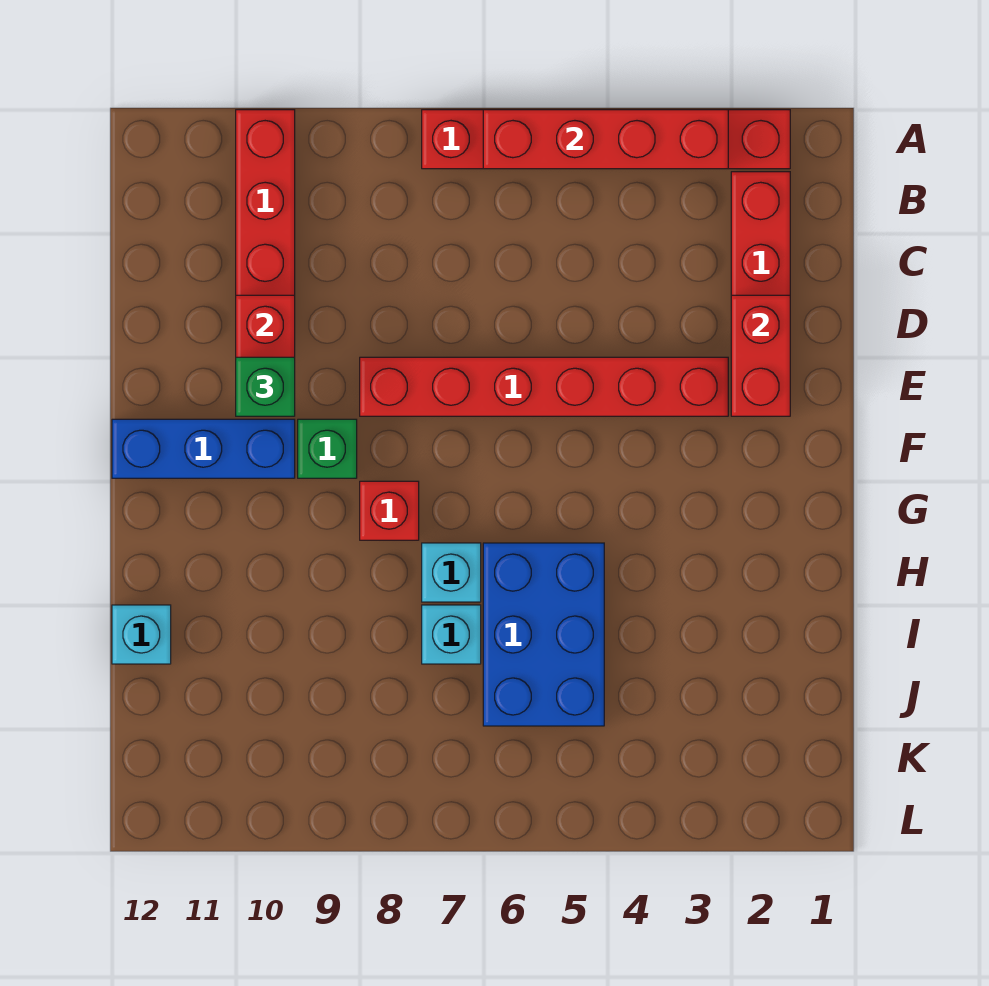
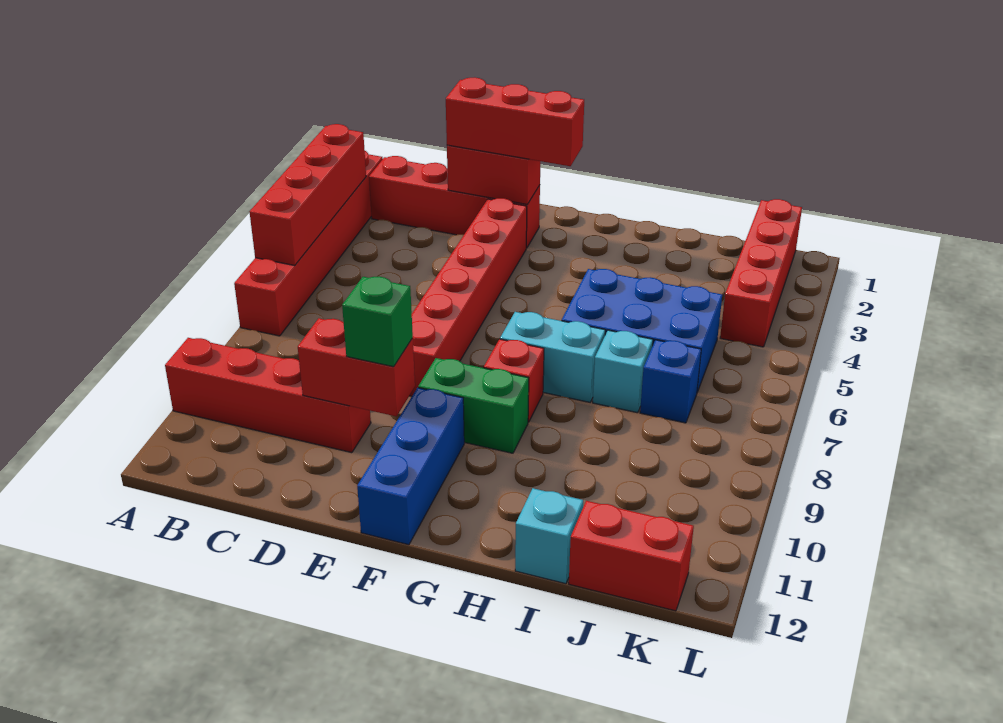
none -> red brick D2:F2 level 3
green brick F9 level 1 -> green brick F9:G9 level 1
cyan brick H7 level 1 -> cyan brick G7:H7 level 1
none -> blue brick J7 level 1
none -> red brick J12:K12 level 1
none -> red brick K1:K4 level 1

